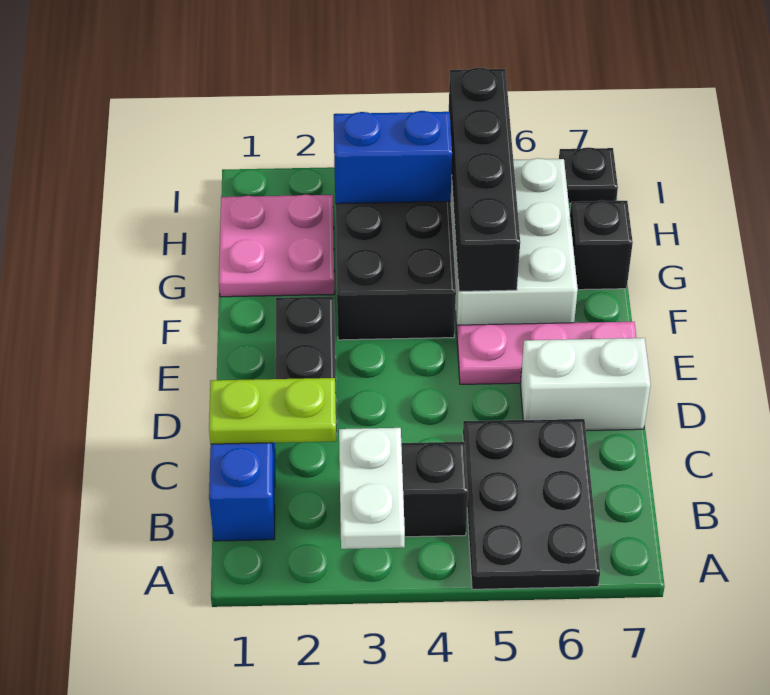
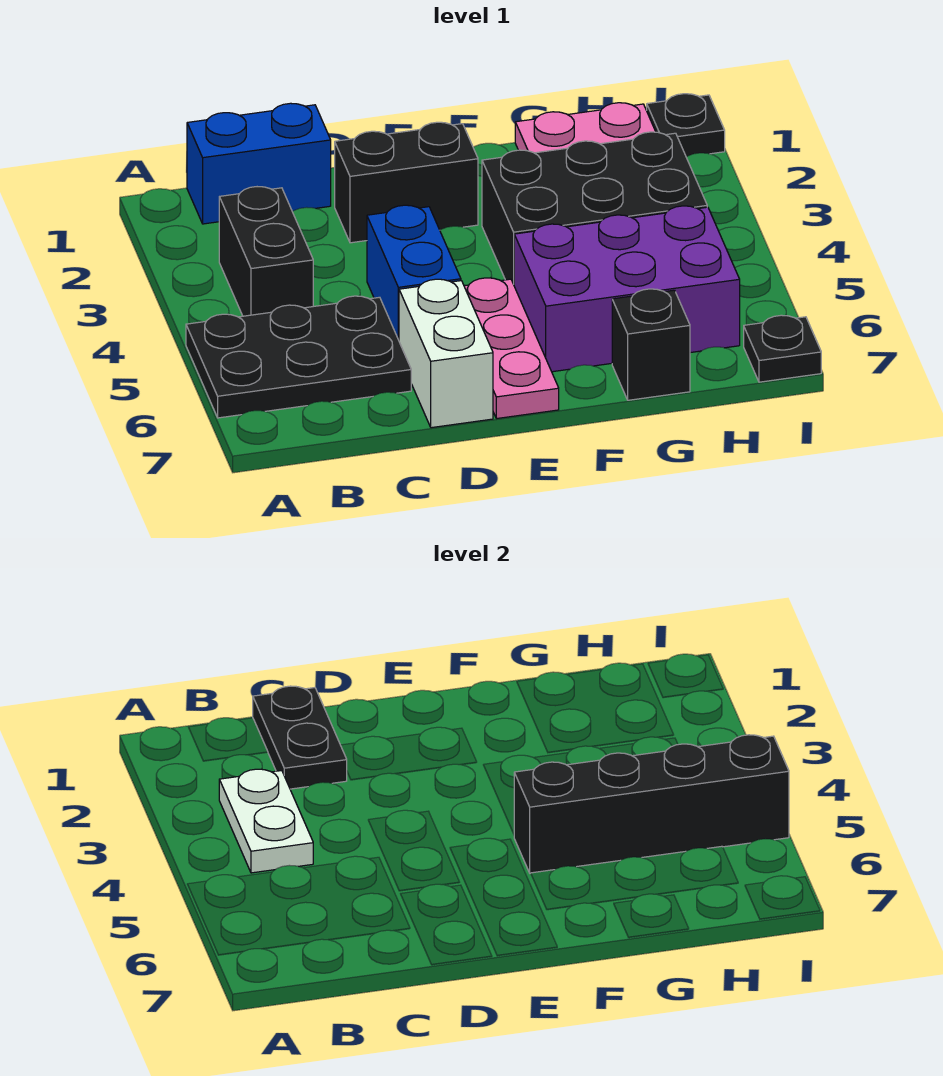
white plate A3:B3 level 2 -> white plate B3:B4 level 2
lime plate C1:C2 level 2 -> black plate C1:C2 level 2
white brick F5:H6 level 1 -> purple brick F5:H6 level 1
blue brick H3:H4 level 2 -> blue brick D4:D5 level 1
none -> black plate I1 level 1

